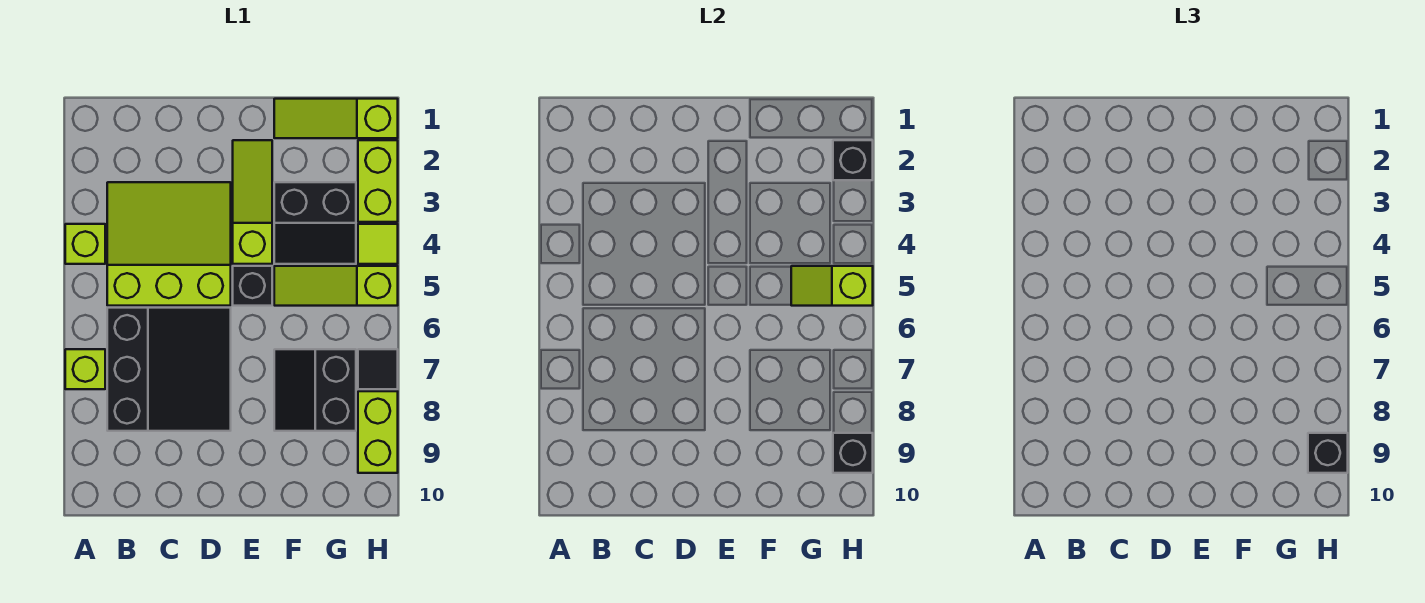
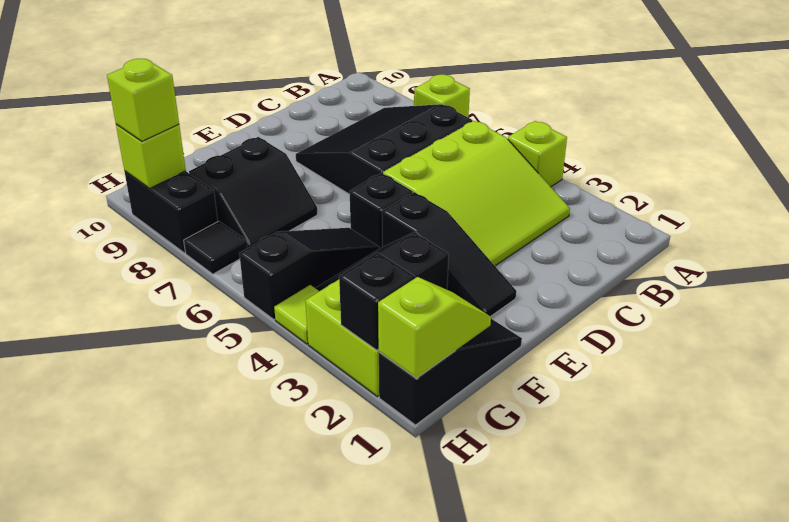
black slope B6:D8 level 1 top B -> black slope B6:D8 level 1 top 6
lime slope E2:E4 level 1 top 4 -> black slope E2:E4 level 1 top 4
lime slope F1:H1 level 1 top H -> black slope F1:H1 level 1 top H
lime slope F5:H5 level 1 top H -> black slope F5:H5 level 1 top H
black slope F7:G8 level 1 top G -> black slope F7:G8 level 1 top 8
lime slope G5:H5 level 2 top H -> lime slope G1:H1 level 2 top H
lime brick H8:H9 level 1 -> black brick H8:H9 level 1
black brick H9 level 2 -> lime brick H9 level 2
black brick H9 level 3 -> lime brick H9 level 3

